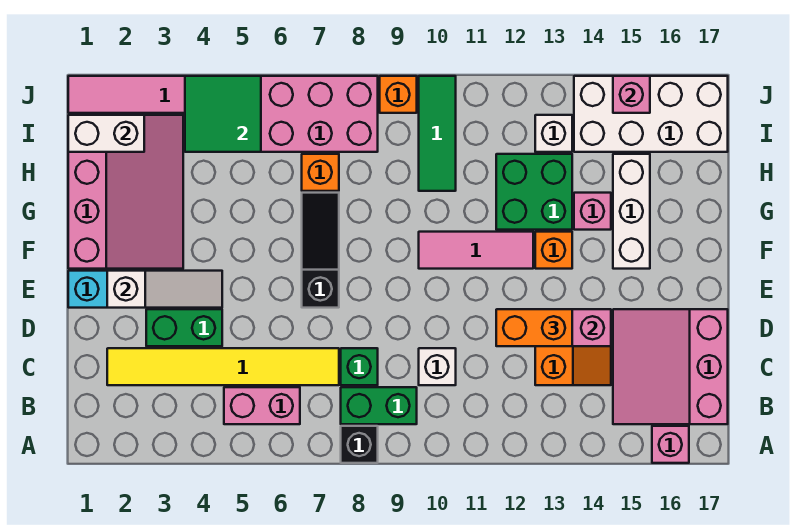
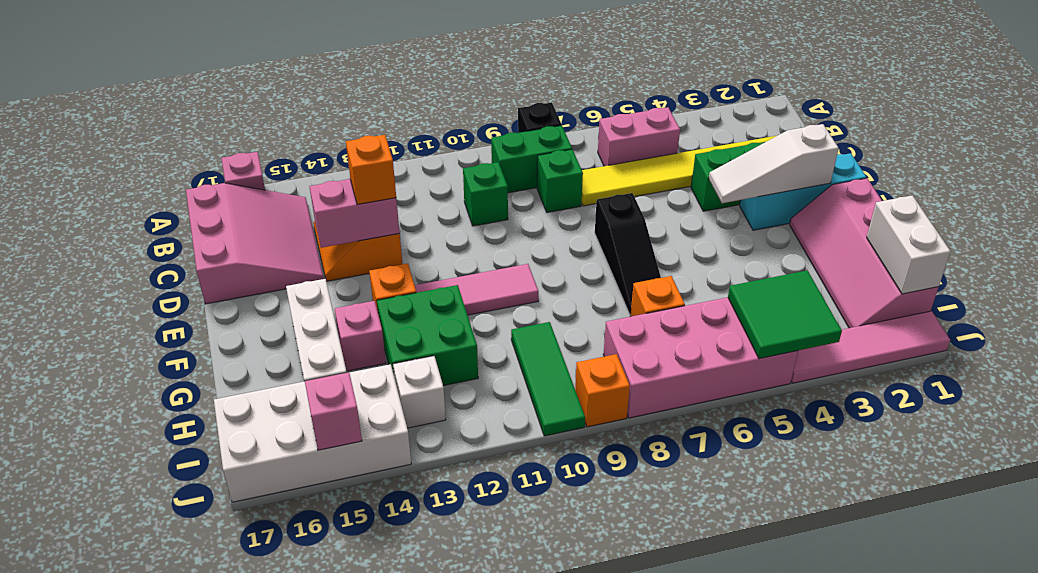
white brick C10 level 1 -> green brick C10 level 1
orange brick D12:D13 level 3 -> orange brick D13 level 3
pink slope F1:I3 level 1 top 1 -> pink slope F1:I2 level 1 top 1
white brick I1:I2 level 2 -> white brick H1:I1 level 2

